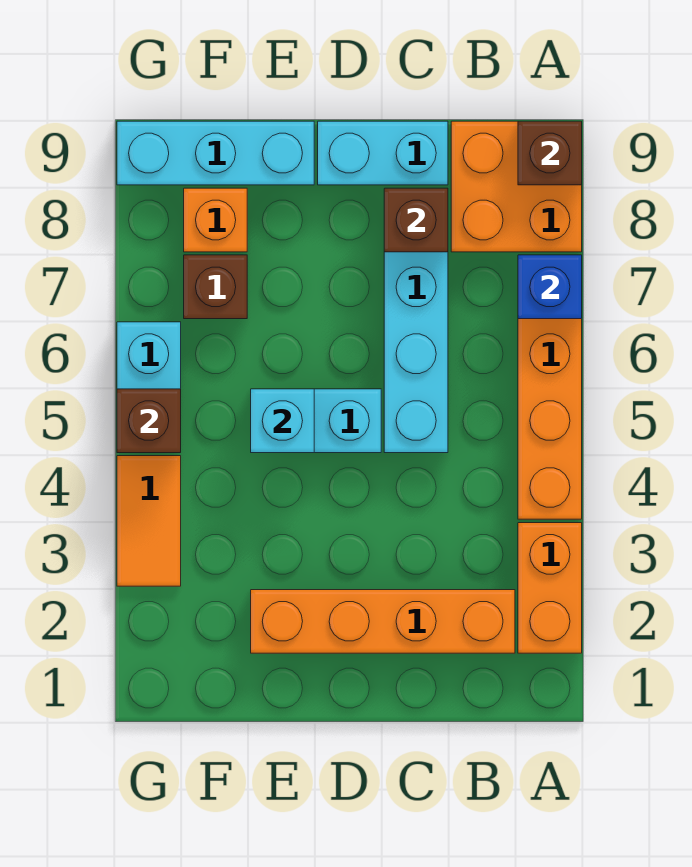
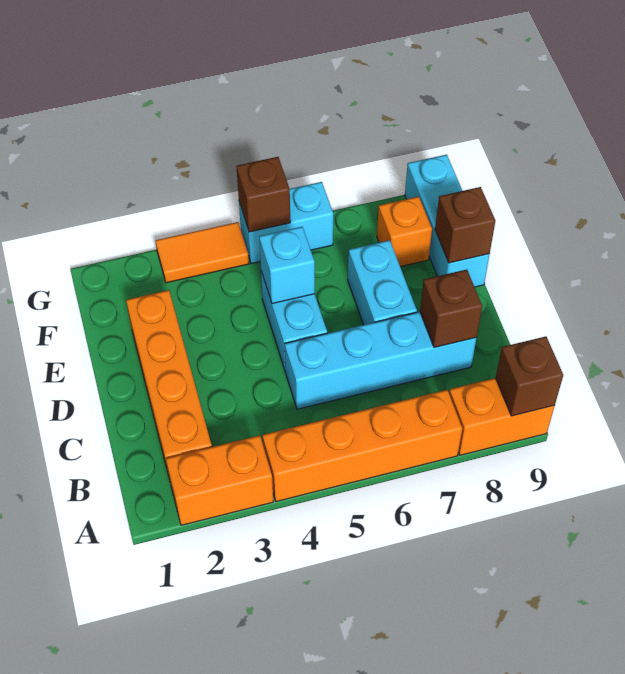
blue brick A7 level 2 -> none
orange brick A8:B9 level 1 -> orange brick A8:A9 level 1
cyan brick C9:D9 level 1 -> cyan brick D7:E7 level 1
brown brick F7 level 1 -> brown brick E9 level 2

